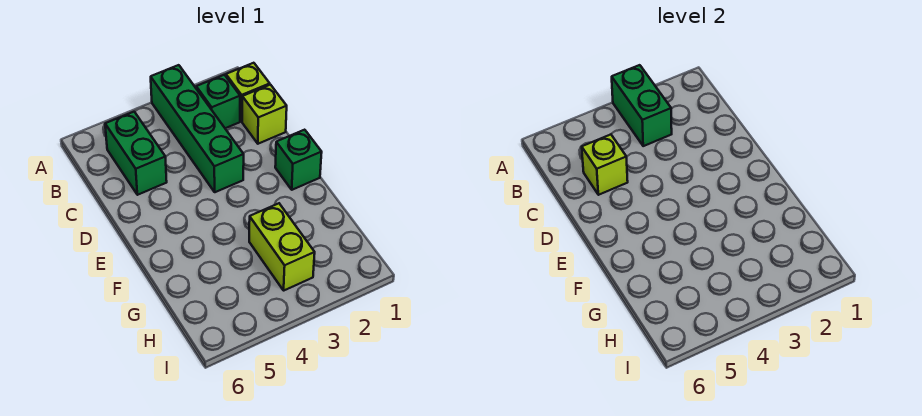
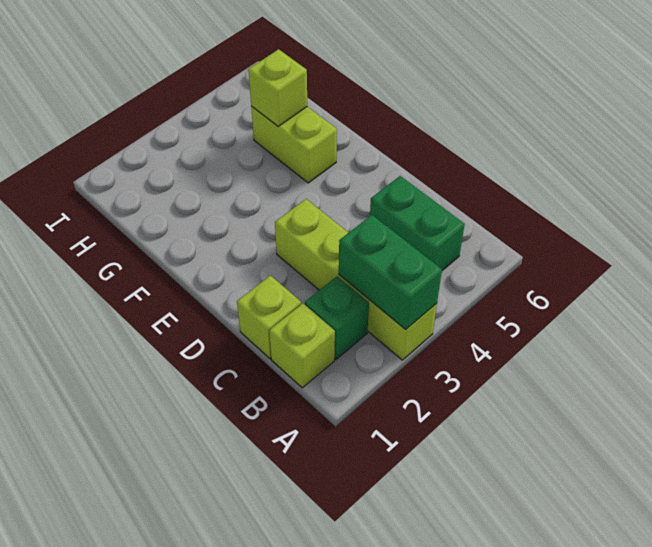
green brick A3:D3 level 1 -> lime brick A3:D3 level 1
lime brick C5 level 2 -> lime brick G5 level 2
green brick E1 level 1 -> none
lime brick G3:H3 level 1 -> lime brick F5:G5 level 1

